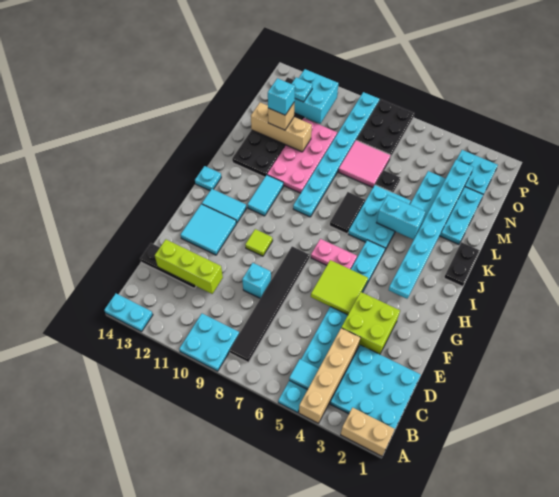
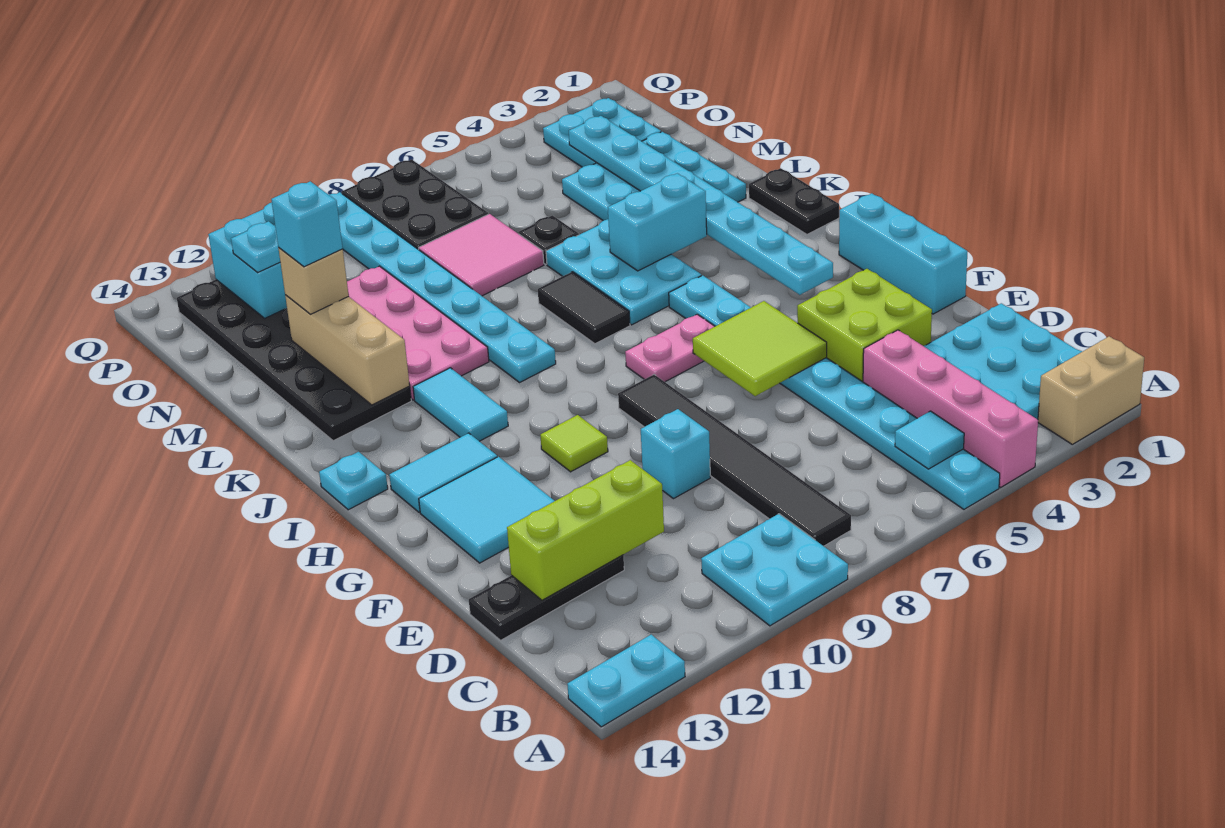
tan brick A4:D4 level 1 -> pink brick A4:D4 level 1
none -> cyan brick F1:H1 level 1
tan brick M11:M13 level 2 -> tan brick K12:M12 level 2

